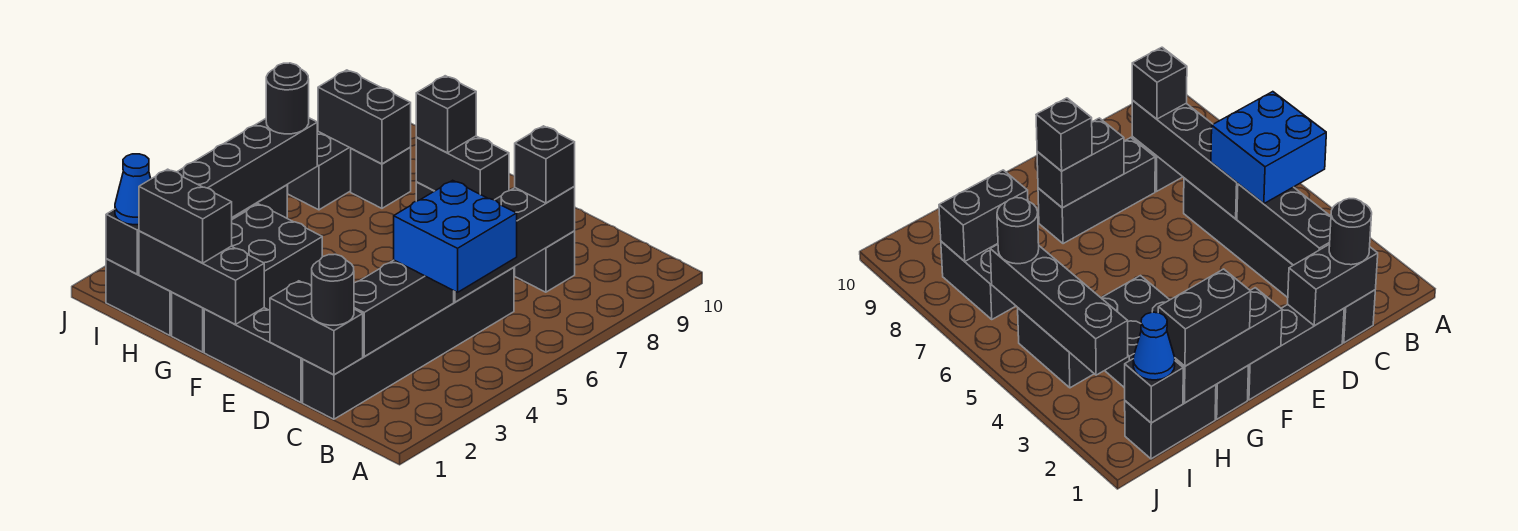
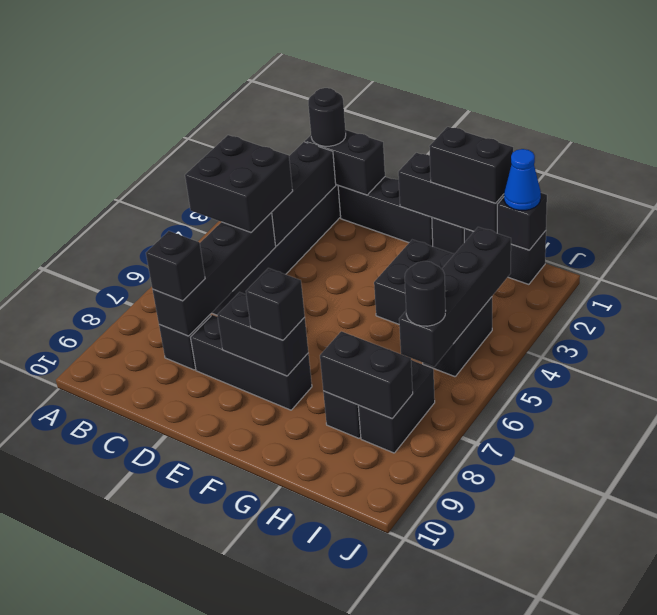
blue brick B4:C5 level 3 -> black brick B4:C5 level 3

